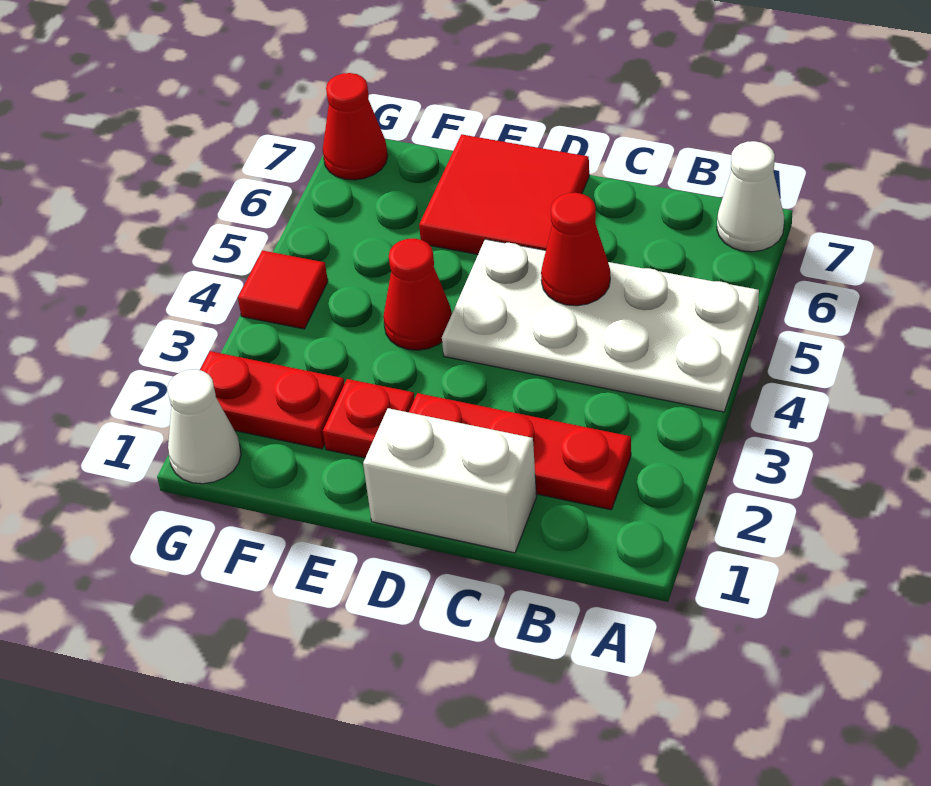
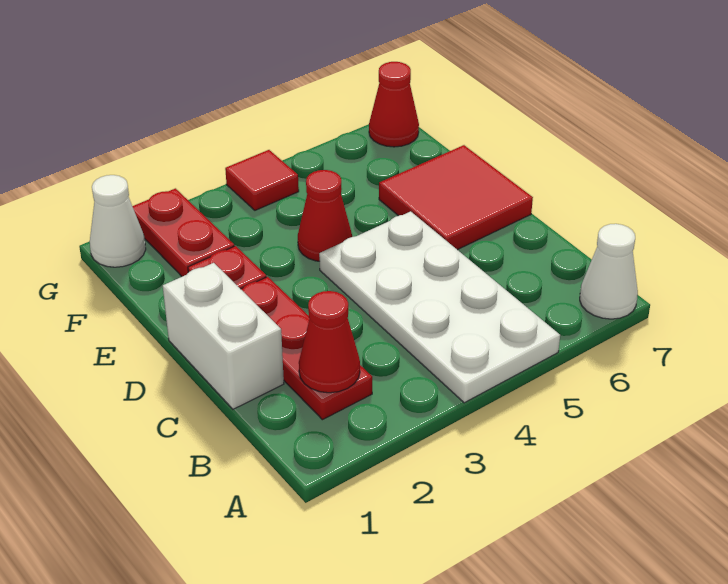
red cone C5 level 2 -> red cone B2 level 2

